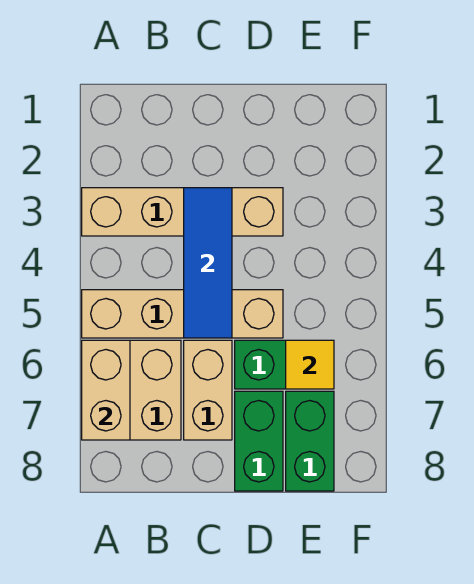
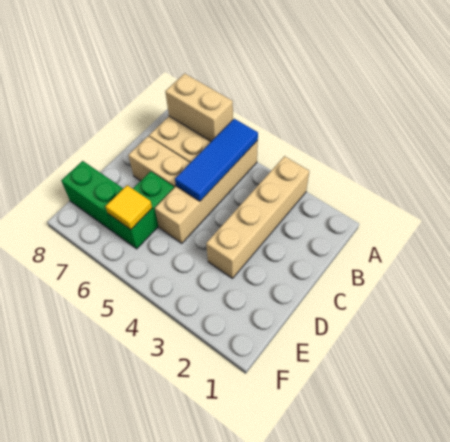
blue tile C3:C5 level 2 -> blue tile A5:C5 level 2
green brick D7:D8 level 1 -> none

